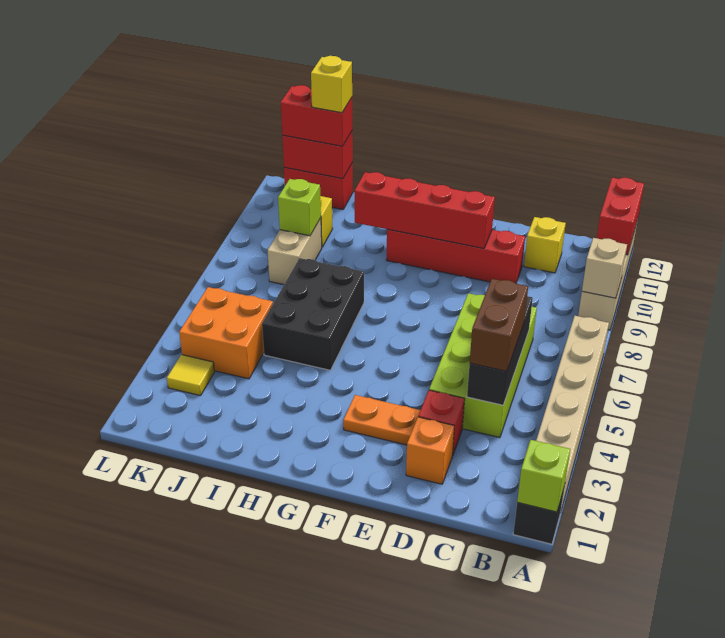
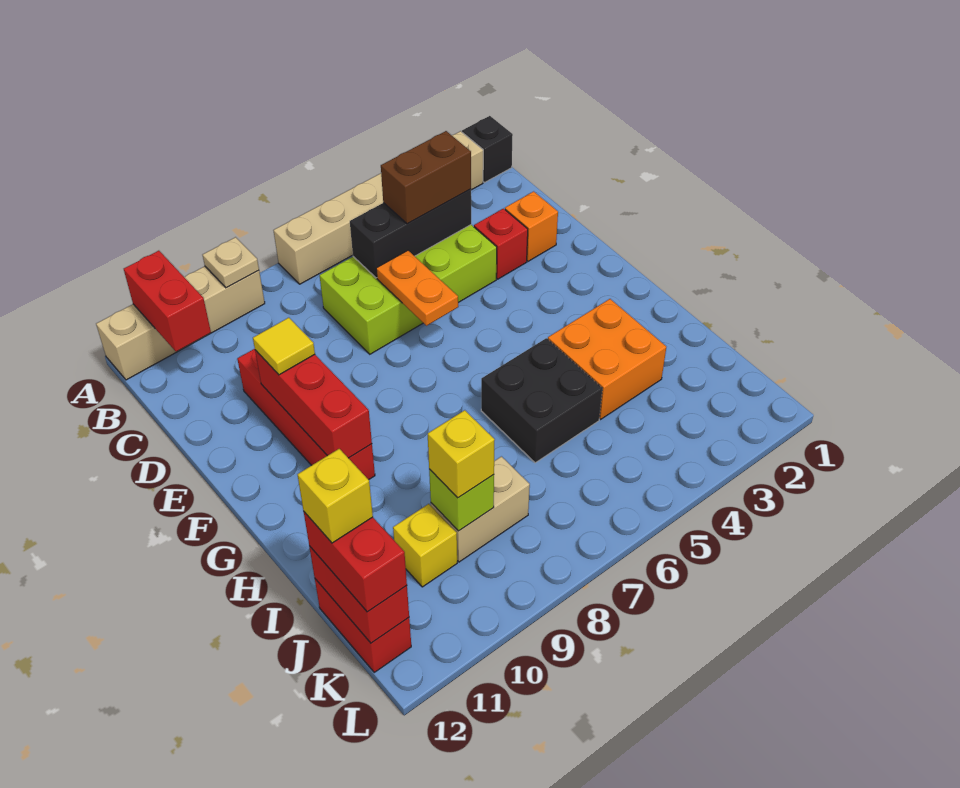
lime brick A1 level 2 -> none
tan brick A9 level 2 -> tan plate A9 level 2
red brick A11:A12 level 2 -> red brick A11:B11 level 2
yellow brick C11 level 1 -> yellow brick J9 level 3
orange plate E3:F3 level 1 -> orange plate D6:E6 level 2
red brick E10:H10 level 2 -> red brick E10:G10 level 2
black brick H5:I7 level 1 -> black brick H5:I6 level 1
orange brick J4:K5 level 1 -> orange brick H3:I4 level 1
yellow tile K3 level 1 -> yellow tile E10 level 3

